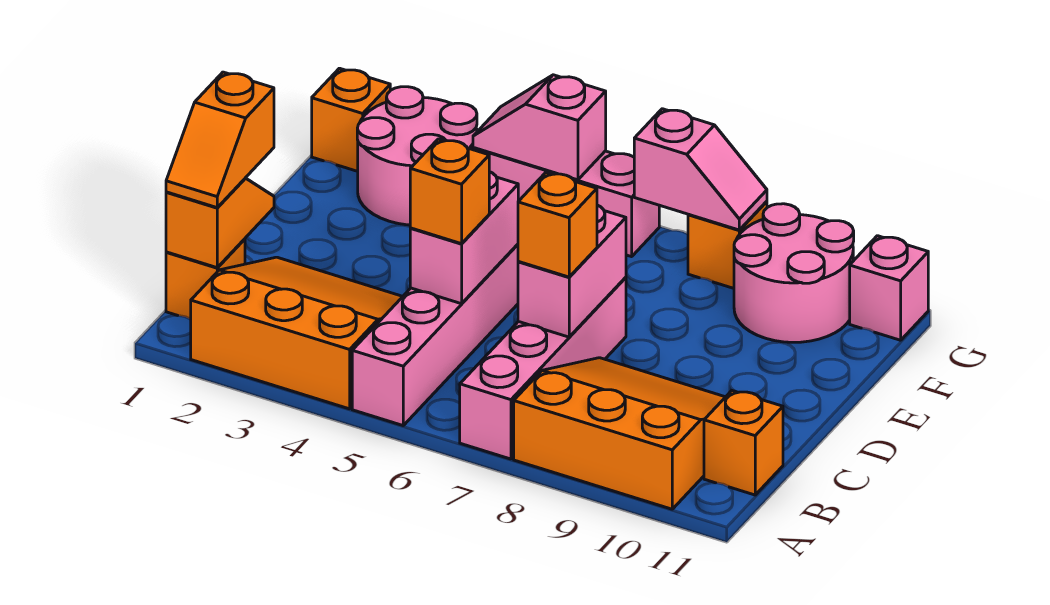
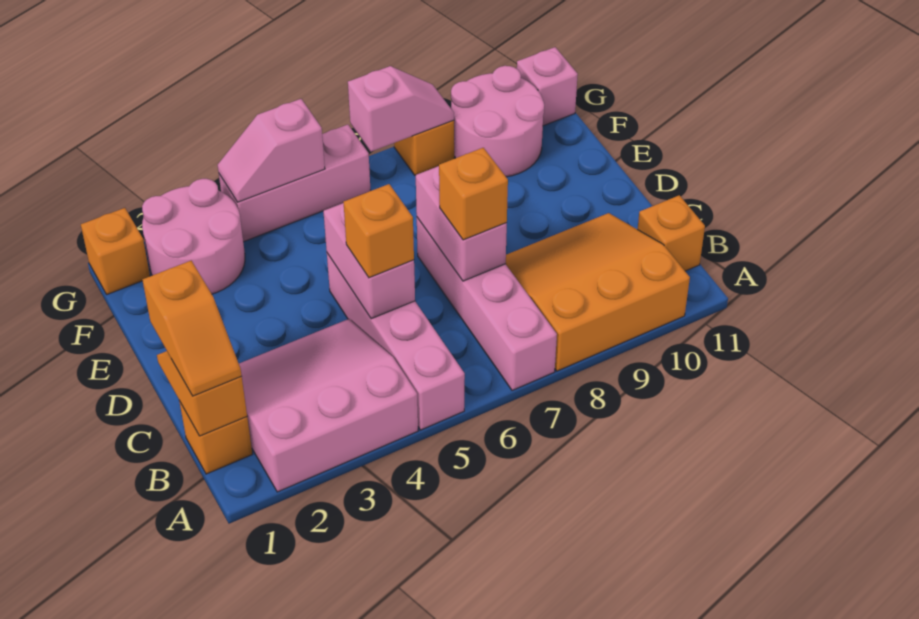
orange slope A2:C4 level 1 top A -> pink slope A2:C4 level 1 top A

